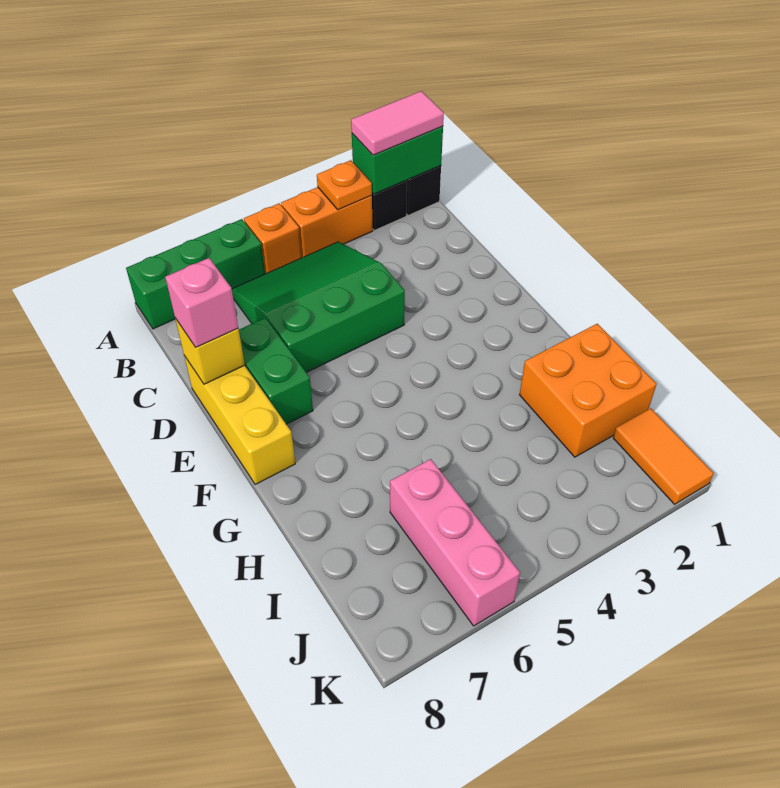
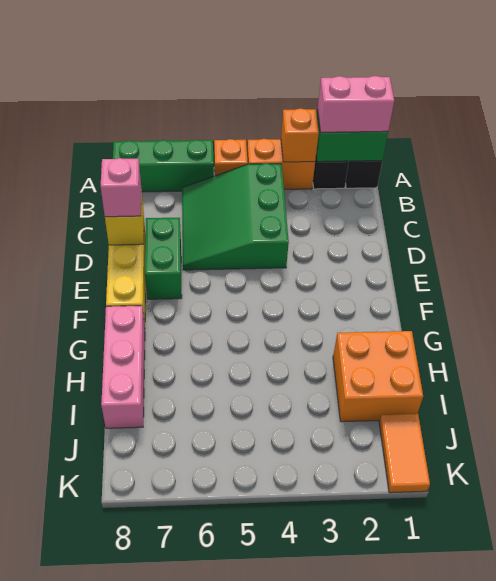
pink tile A1:A2 level 3 -> pink brick A1:A2 level 3
orange plate A3 level 2 -> orange brick A3 level 2
green slope B4:D6 level 1 top D -> green slope B4:D6 level 1 top 4
pink brick I6:K6 level 1 -> pink brick G8:I8 level 1

